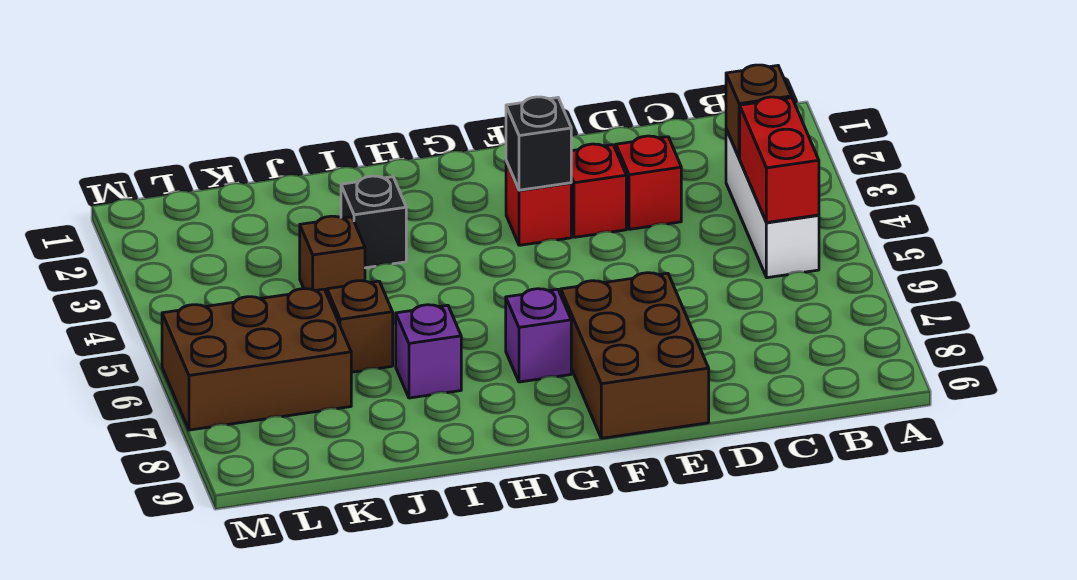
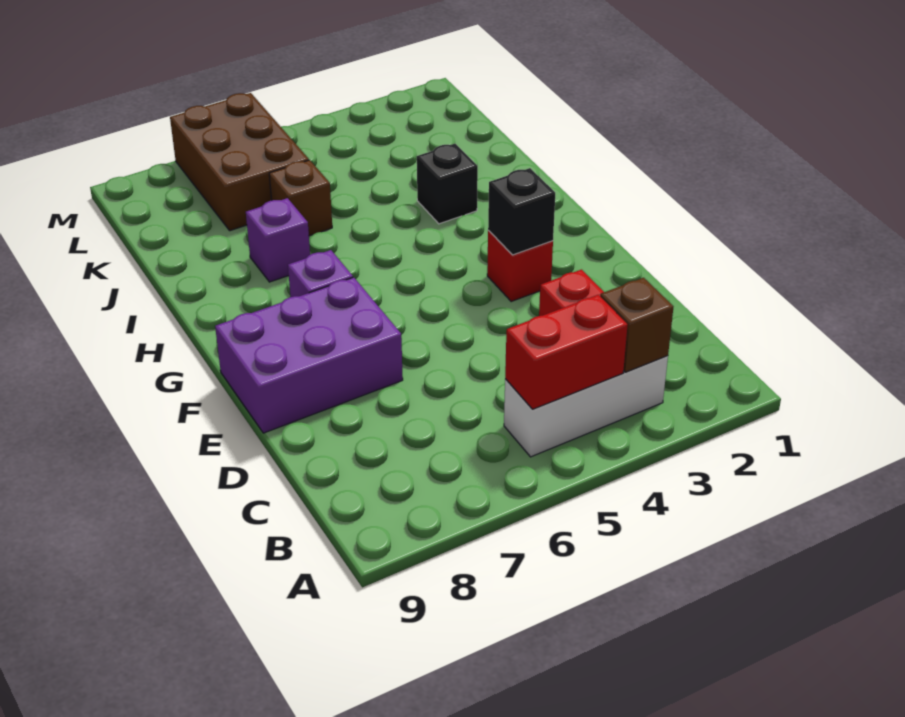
red brick E3 level 1 -> none
brown brick E7:F9 level 1 -> purple brick E7:F9 level 1
brown brick J4 level 1 -> none

